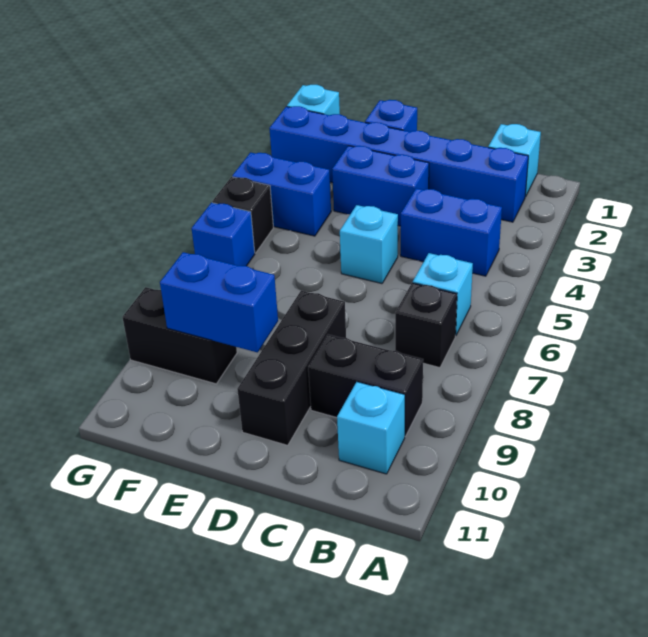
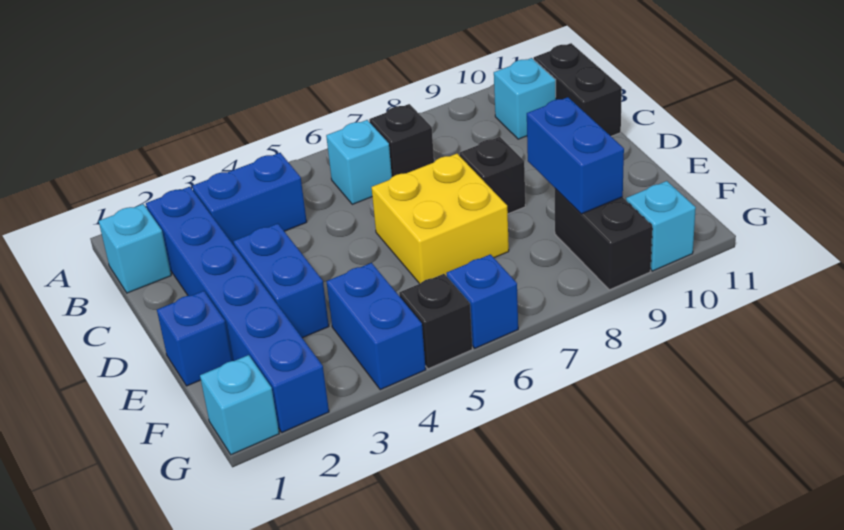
blue brick B4:C4 level 1 -> blue brick B3:B4 level 1
black brick B9:C9 level 1 -> black brick B11:C11 level 1
cyan brick D5 level 1 -> cyan brick G10 level 1
none -> yellow brick D6:E7 level 1
black brick D8:D10 level 1 -> black brick D8 level 1

